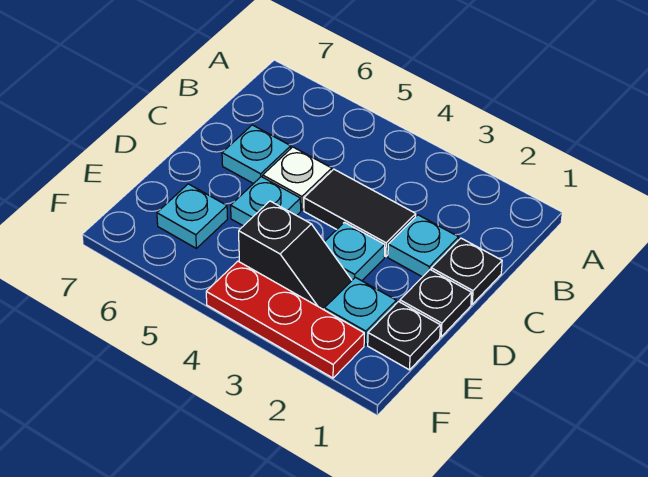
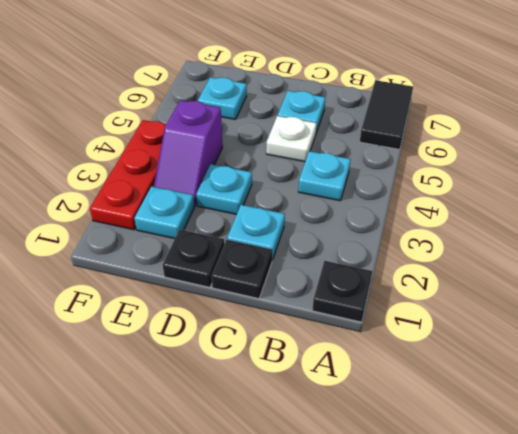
black tile C3:C4 level 1 -> black tile A6:A7 level 1
cyan plate D5 level 1 -> cyan plate B4 level 1
black plate E1 level 1 -> black plate A1 level 1
black slope E3:E4 level 1 top 4 -> purple slope E3:E4 level 1 top 4

